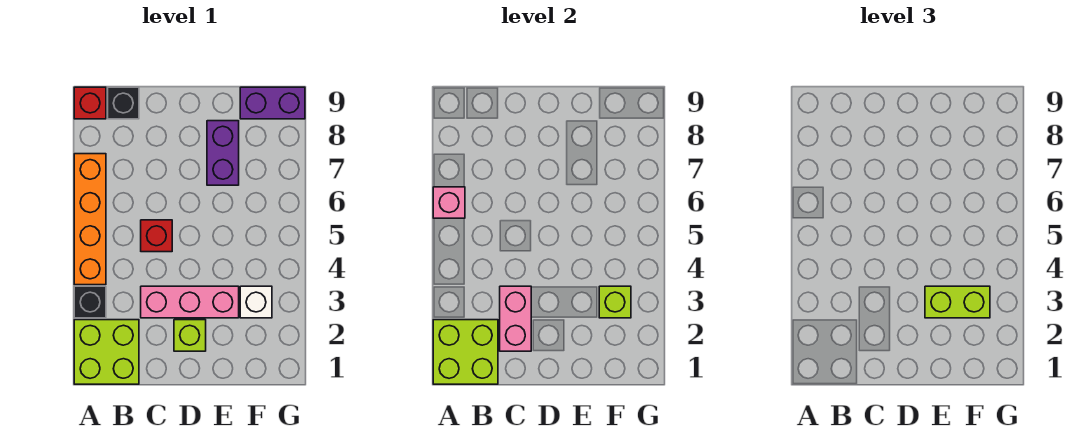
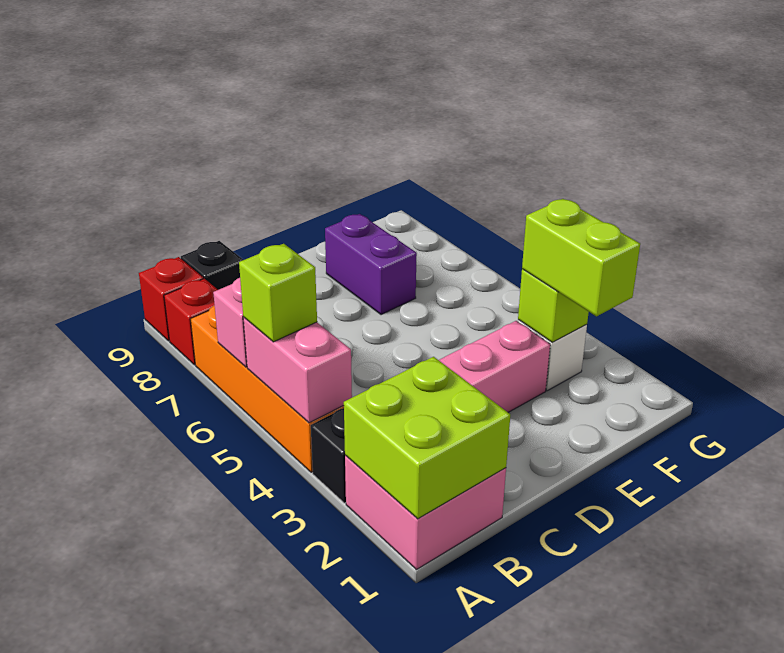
lime brick A1:B2 level 1 -> pink brick A1:B2 level 1
pink brick C2:C3 level 2 -> pink brick A4:A5 level 2
red brick C5 level 1 -> red brick A8 level 1
lime brick D2 level 1 -> lime brick A5 level 3
lime brick E3:F3 level 3 -> lime brick F2:F3 level 3
purple brick F9:G9 level 1 -> none

